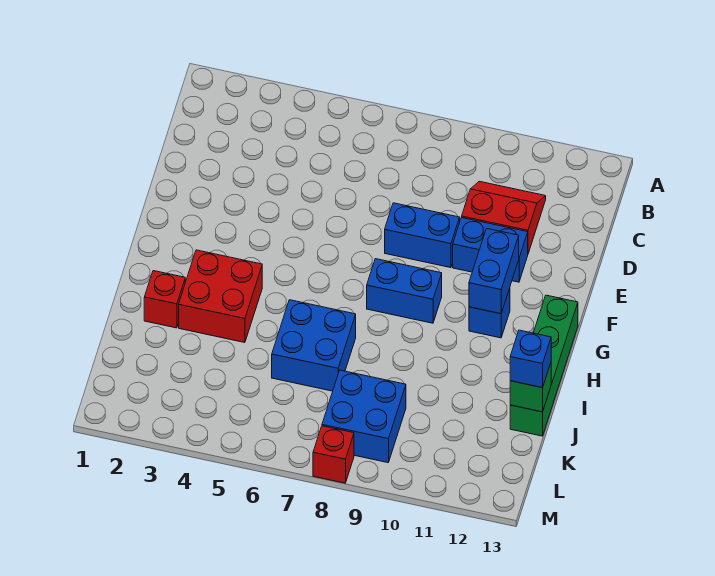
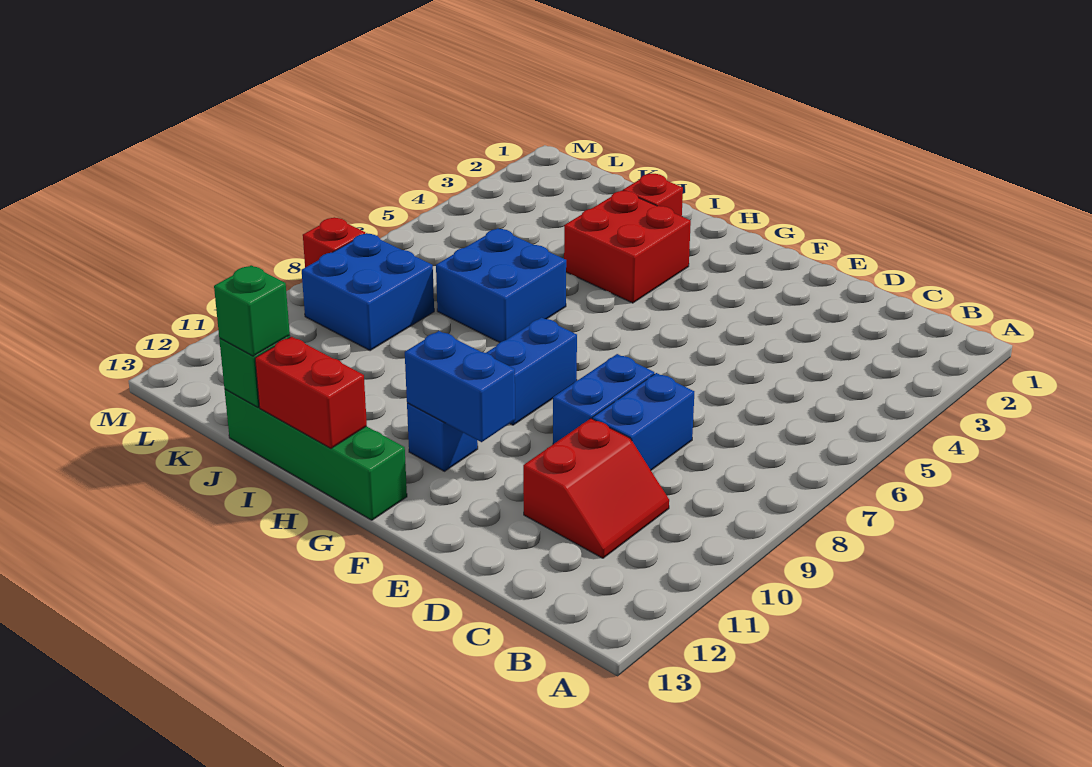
blue brick E10:E11 level 1 -> blue brick D8:D9 level 1
none -> red brick H13:I13 level 2
blue brick J13 level 3 -> green brick J13 level 3

